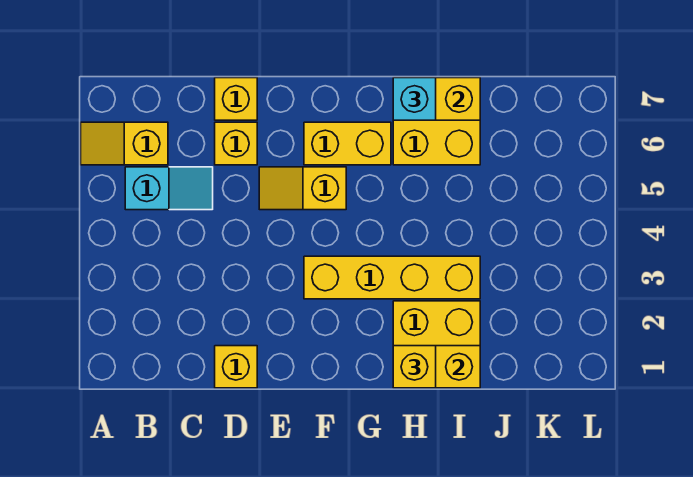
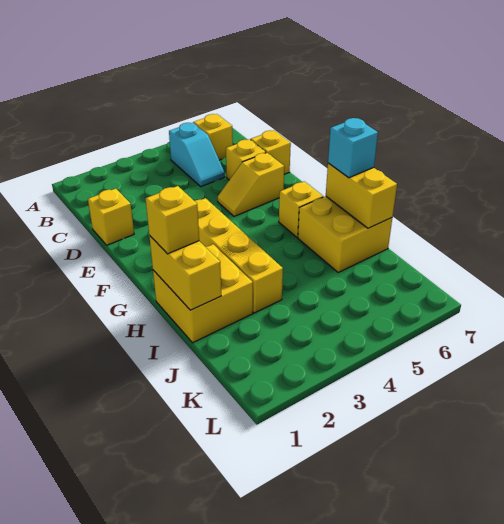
yellow slope E5:F5 level 1 top F -> yellow slope E5:E6 level 1 top 6
yellow brick F6:G6 level 1 -> yellow brick G6 level 1

